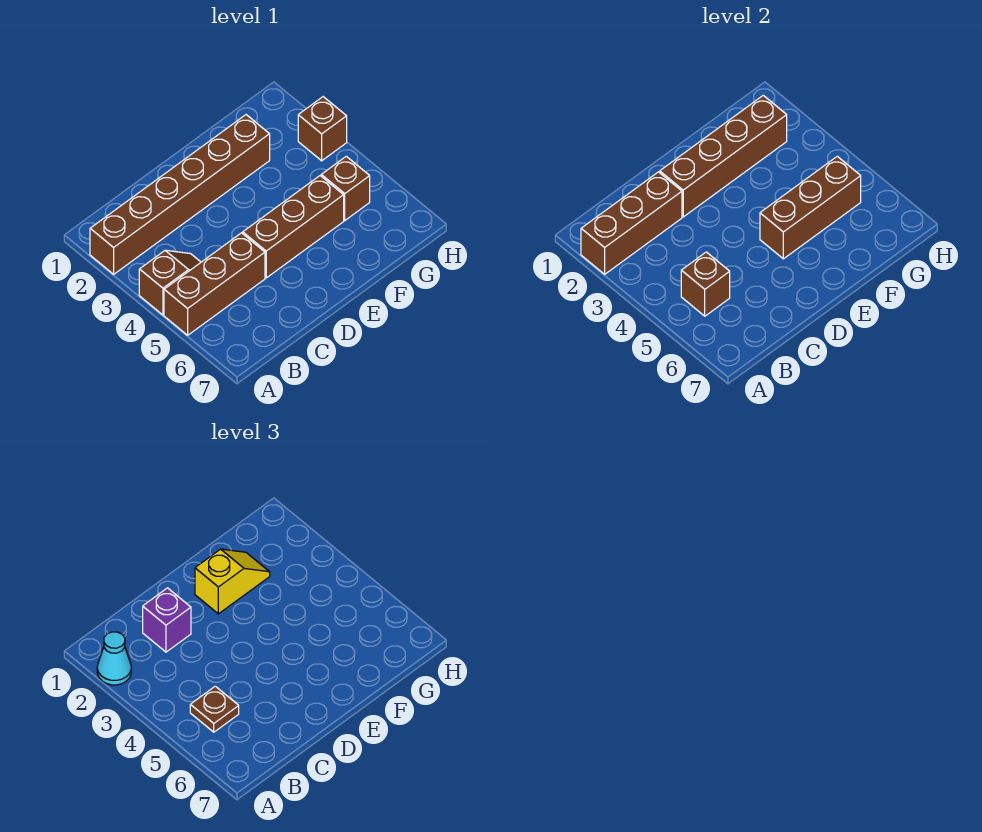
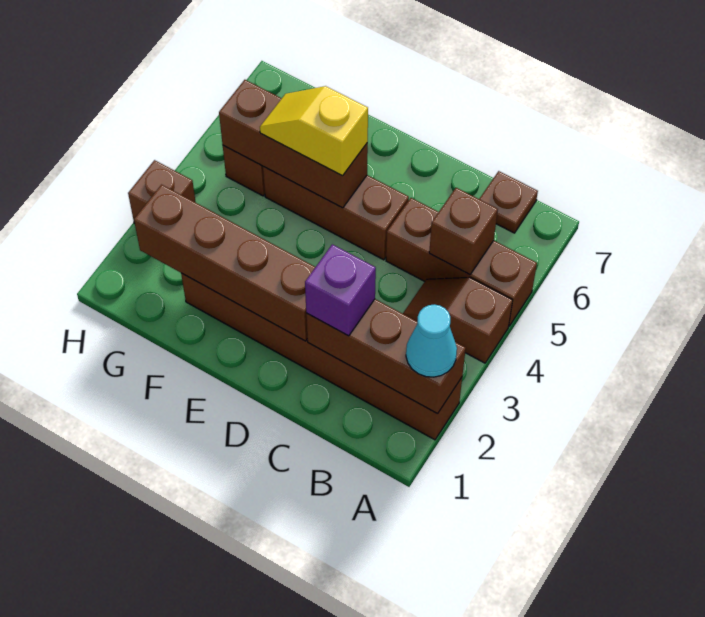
brown plate B5 level 3 -> brown plate B7 level 1
yellow slope E2:F2 level 3 top E -> yellow slope E5:F5 level 3 top E

